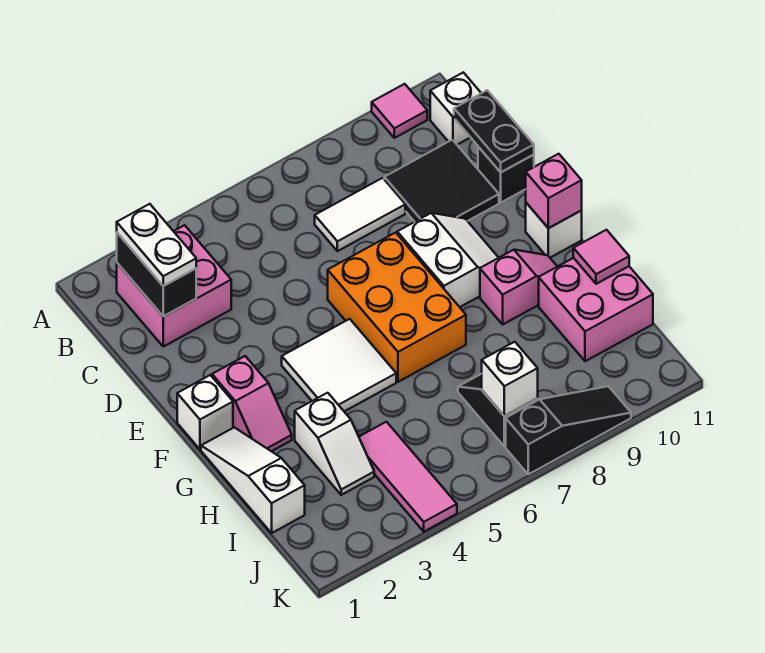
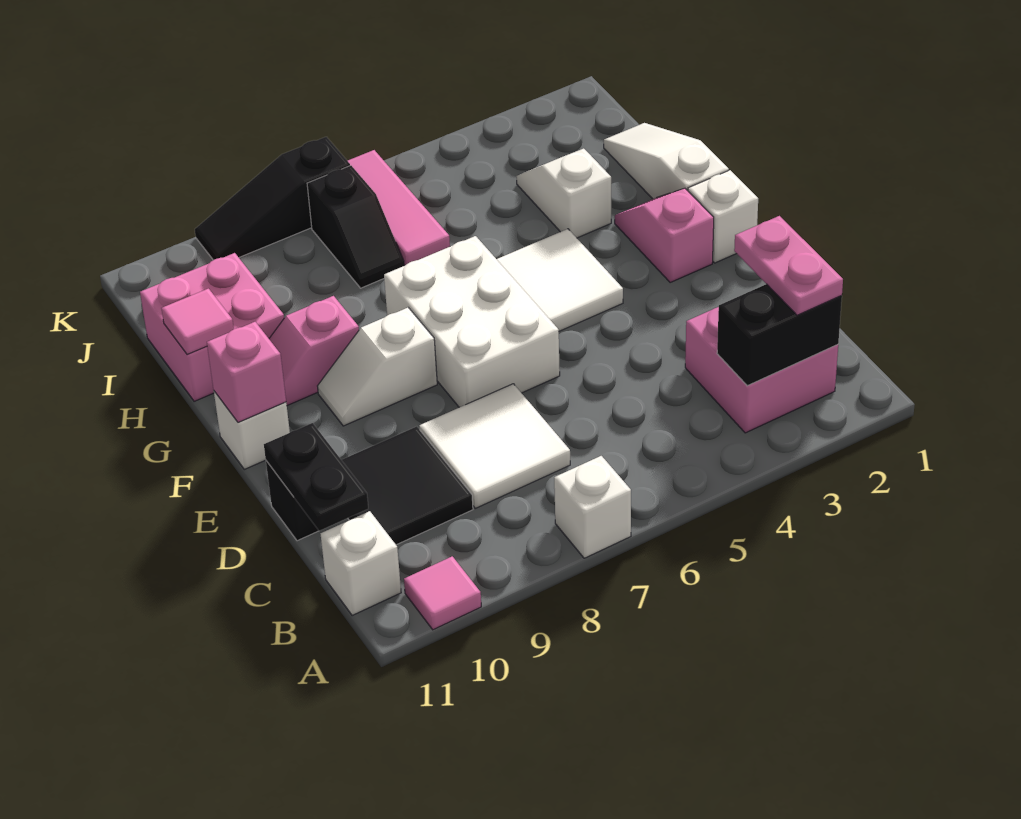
black brick B2:C2 level 2 -> black brick B2:B3 level 2
white plate B2:C2 level 3 -> pink plate B2:C2 level 3
white tile C7:C8 level 1 -> white tile C7:D8 level 1
orange brick E6:G7 level 1 -> white brick E6:G7 level 1
white slope E8:F9 level 1 top 8 -> white slope F8:F9 level 1 top 8
white slope G1:I1 level 1 top I -> white slope G1:I1 level 1 top G
pink tile I4:K4 level 1 -> pink tile I6:K6 level 1
white brick J7 level 2 -> white brick A7 level 1

